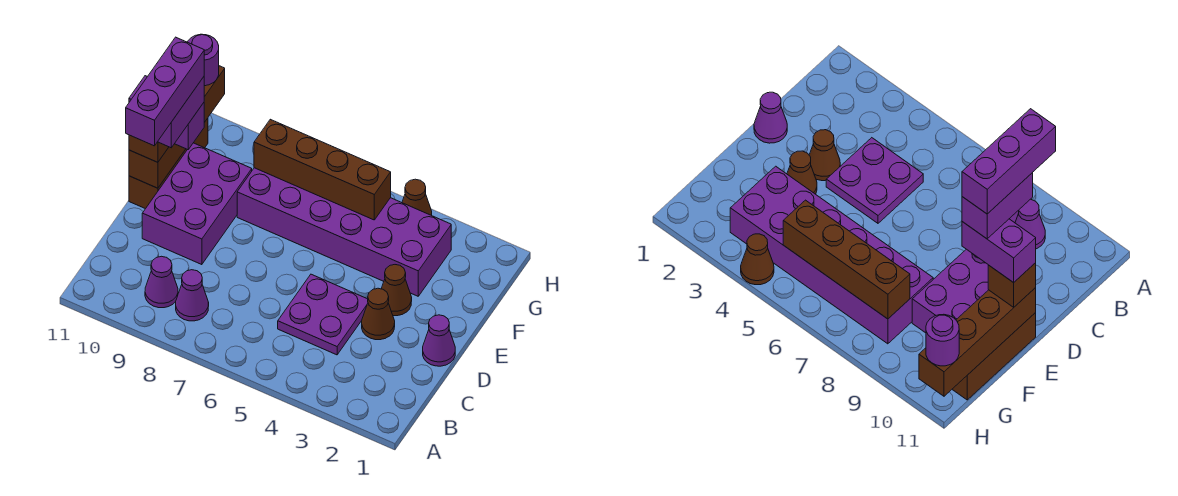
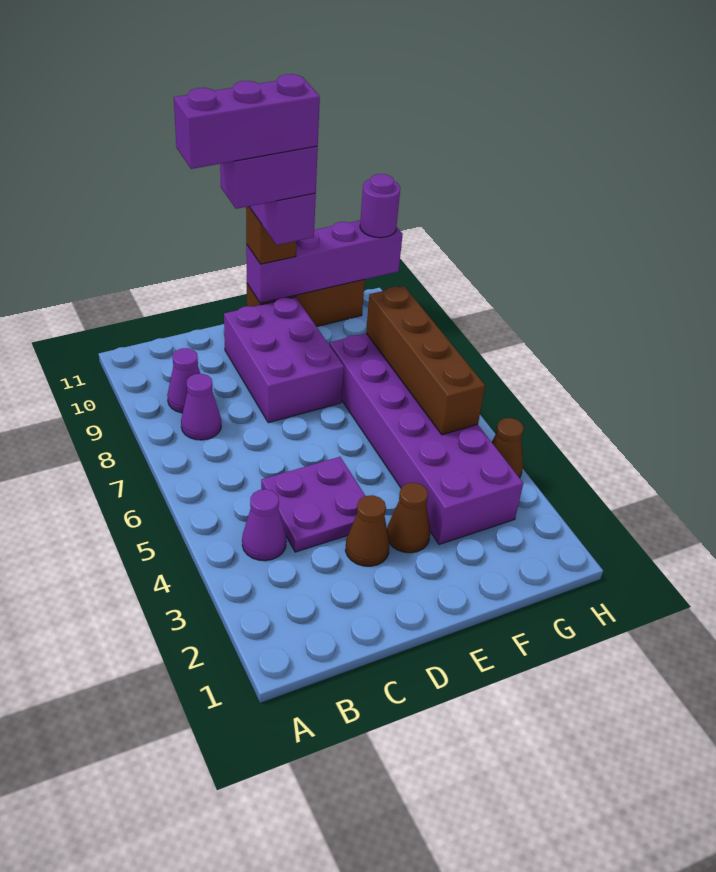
purple cone D1 level 1 -> purple cone B4 level 1
purple brick D9:F10 level 1 -> purple brick D8:E10 level 1
brown brick E11:H11 level 2 -> purple brick E11:H11 level 2

